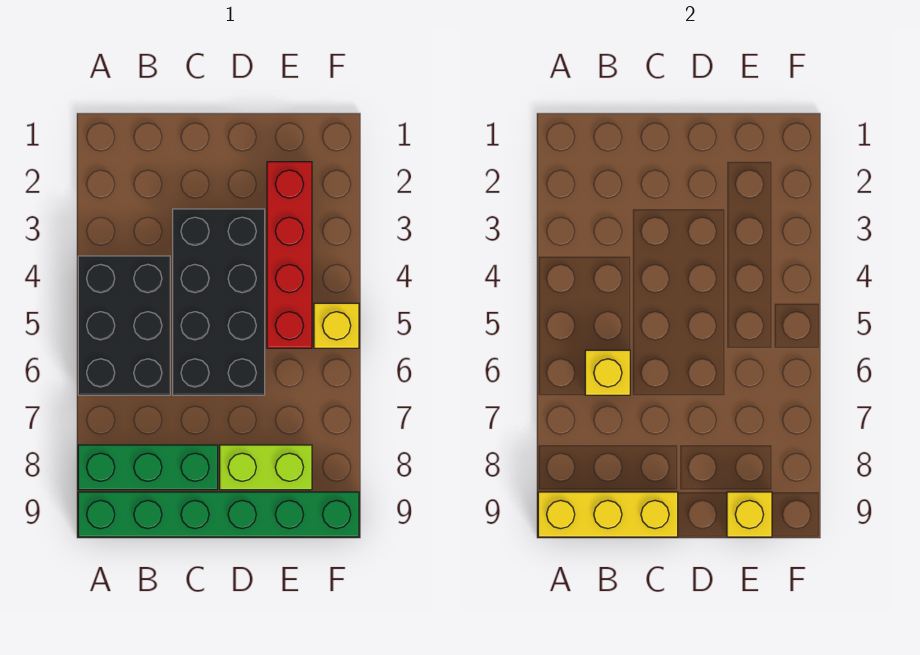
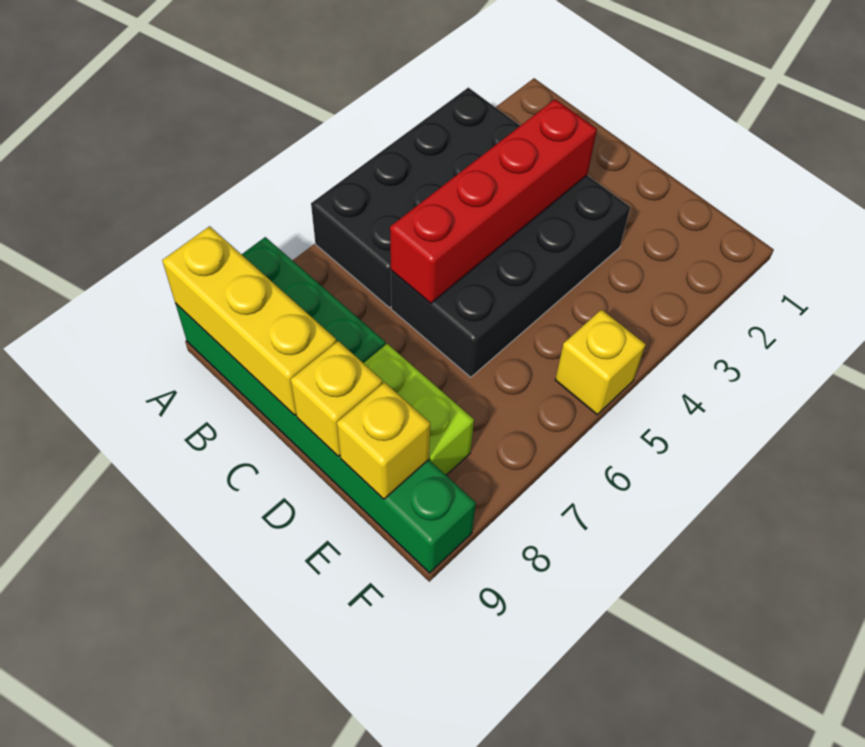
black brick A4:B6 level 1 -> black brick A3:B6 level 1
yellow brick B6 level 2 -> yellow brick D9 level 2
red brick E2:E5 level 1 -> red brick C3:C6 level 2

